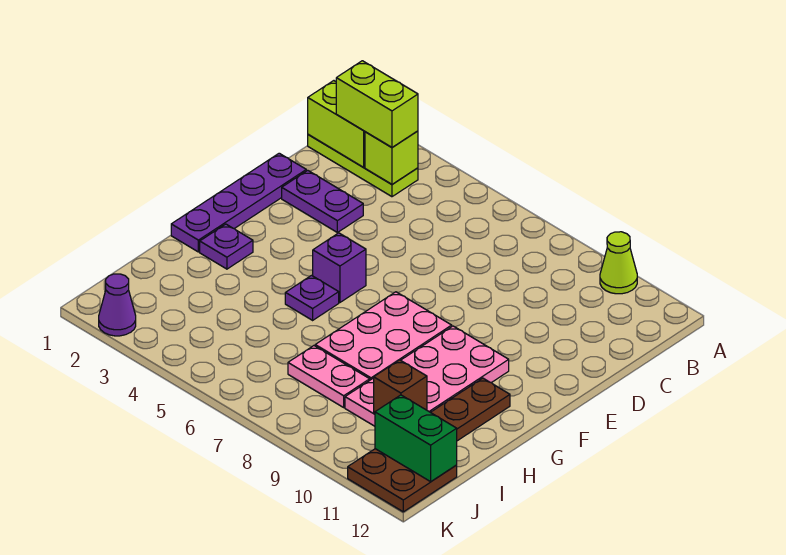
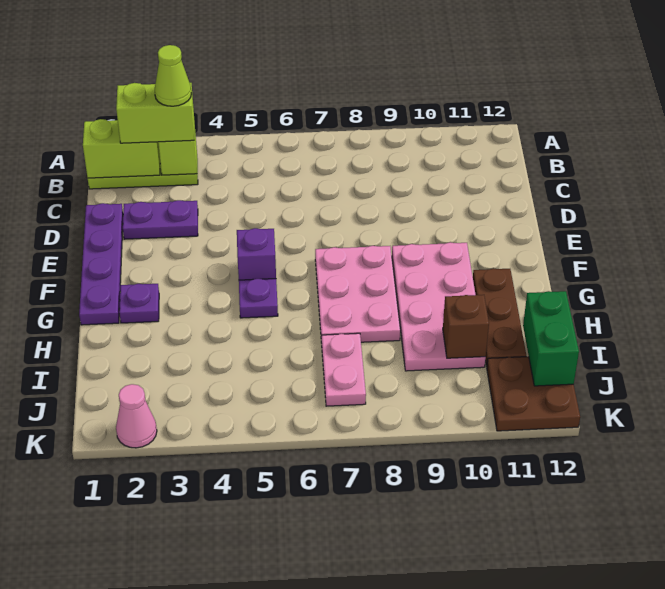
lime cone A10 level 1 -> lime cone B3 level 4
pink plate I7:I8 level 1 -> pink plate I7:J7 level 1
green brick J11:J12 level 2 -> green brick I12:J12 level 2
purple cone K2 level 1 -> pink cone K2 level 1

